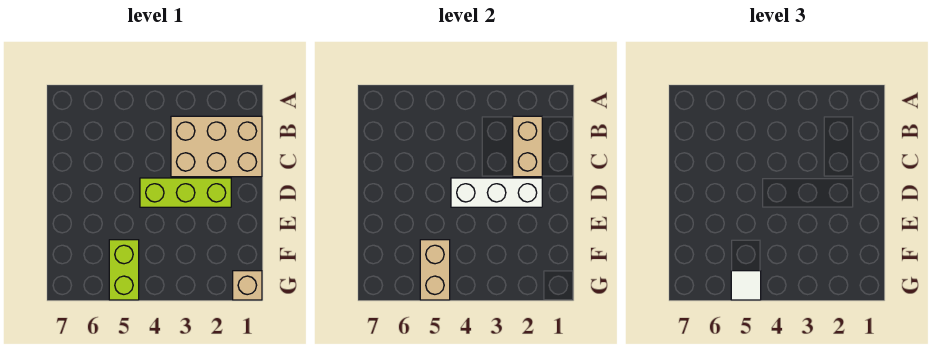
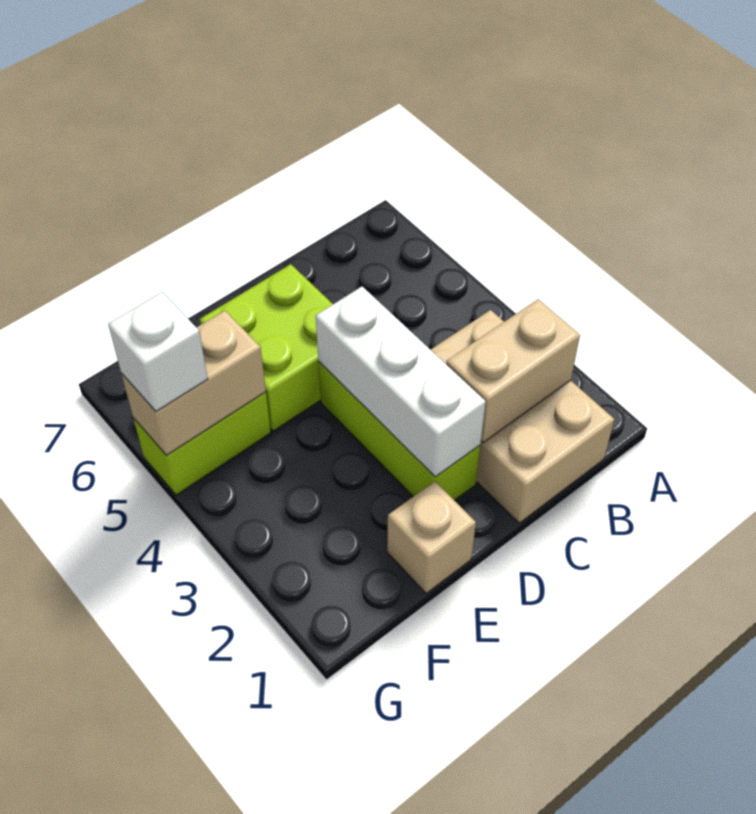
none -> lime brick D5:E6 level 1
tan brick G1 level 1 -> tan brick E1 level 1
white tile G5 level 3 -> white brick G5 level 3

